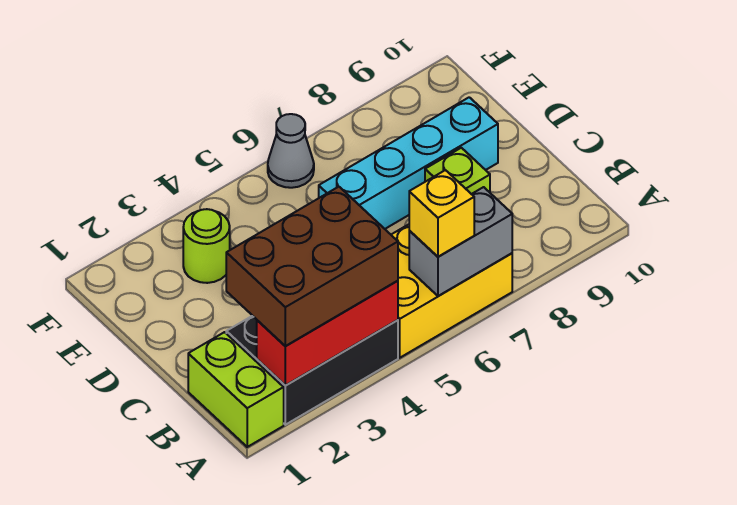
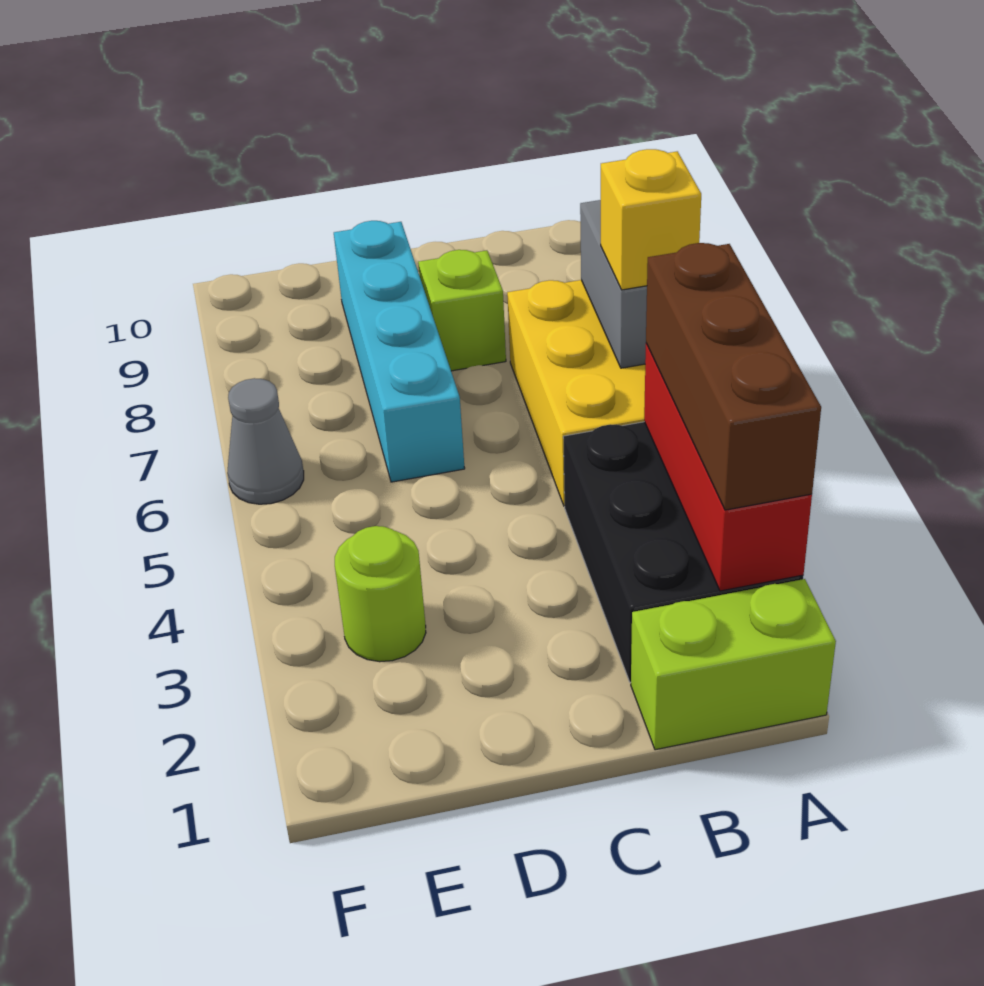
brown brick A2:B4 level 3 -> brown brick A2:A4 level 3

